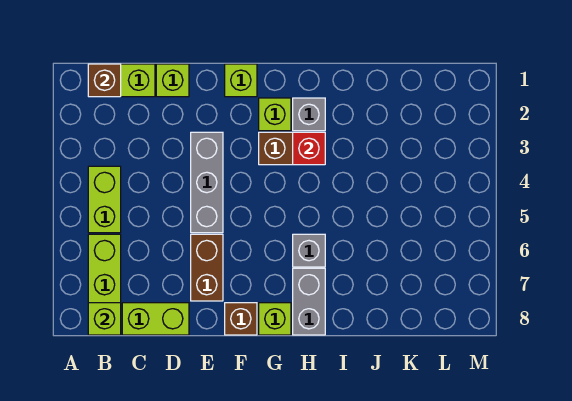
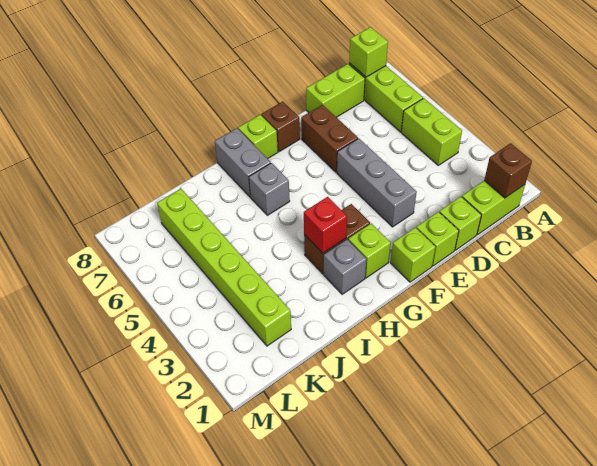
none -> lime brick E1 level 1
none -> lime brick K2:K7 level 1

